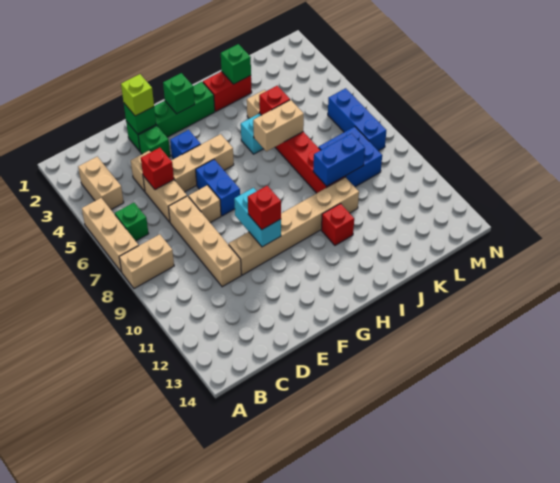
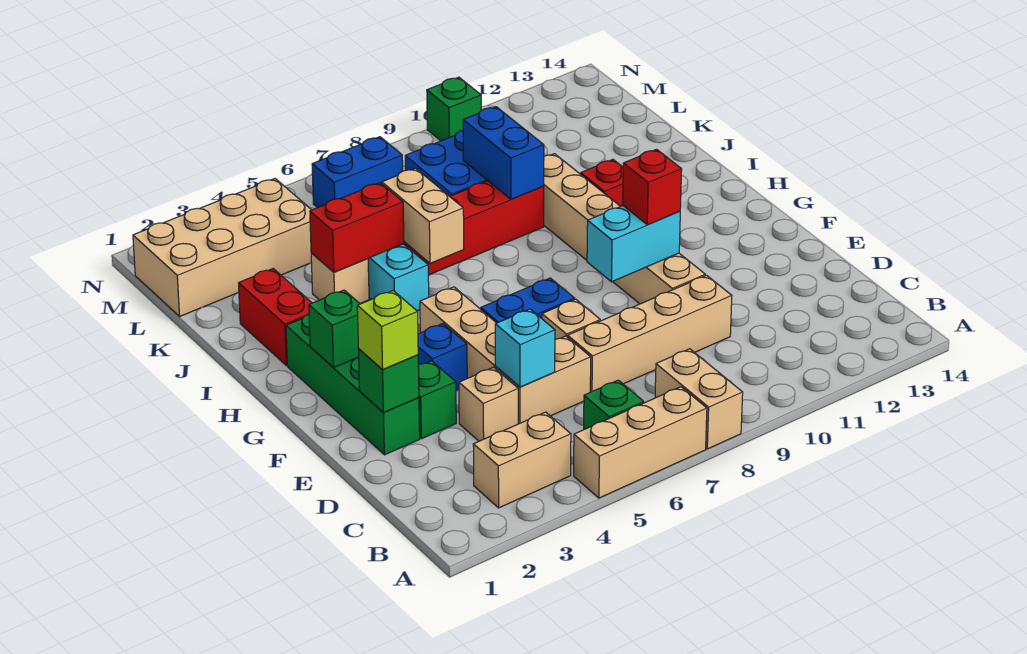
red brick D5 level 2 -> cyan brick D5 level 2
green brick J2 level 2 -> green brick N10 level 1
red brick J5 level 2 -> red brick J4:J5 level 2
none -> tan brick L1:M4 level 1
blue brick M6:M8 level 1 -> blue brick M6:M7 level 1

